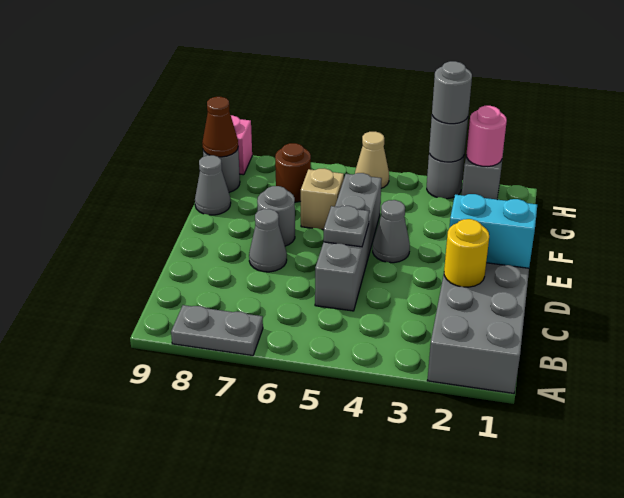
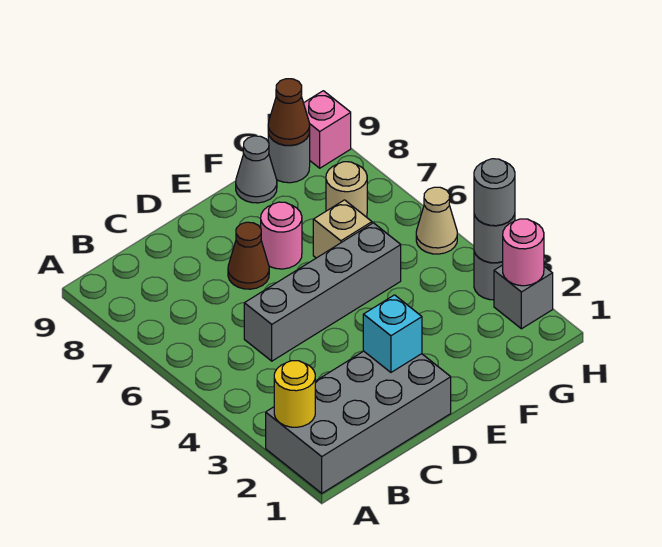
grey plate A7:A8 level 1 -> none
yellow round brick C2 level 2 -> yellow round brick A2 level 2
cyan brick D1:D2 level 2 -> cyan brick D2 level 2
grey plate D5 level 2 -> none
grey cone D7 level 1 -> brown cone D7 level 1
grey cone E4 level 1 -> none
grey round brick E7 level 1 -> pink round brick E7 level 1
brown round brick G7 level 1 -> tan round brick G7 level 1

